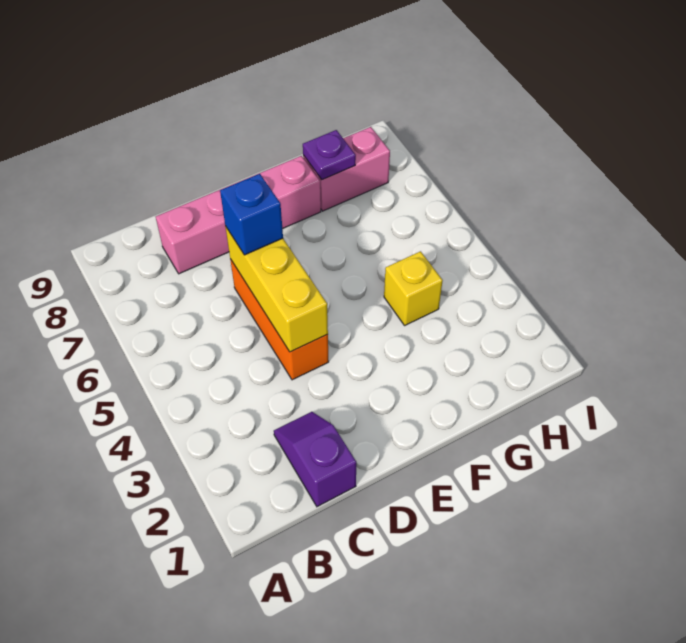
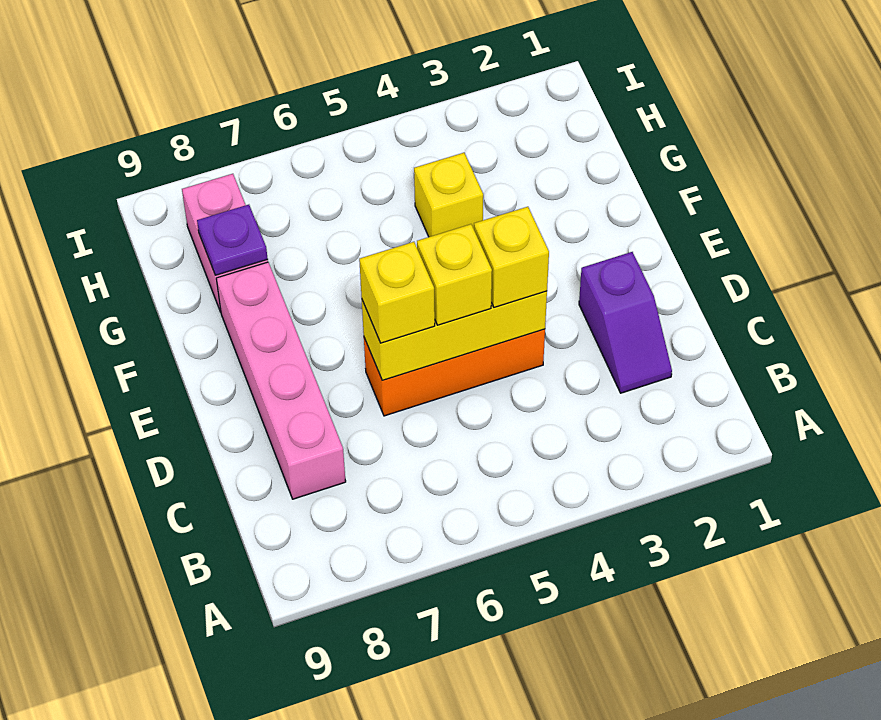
purple slope C1:C2 level 1 top 1 -> purple slope C2:D2 level 1 top D
none -> yellow brick D4 level 3
none -> yellow brick D5 level 3
blue brick D6 level 3 -> yellow brick D6 level 3

